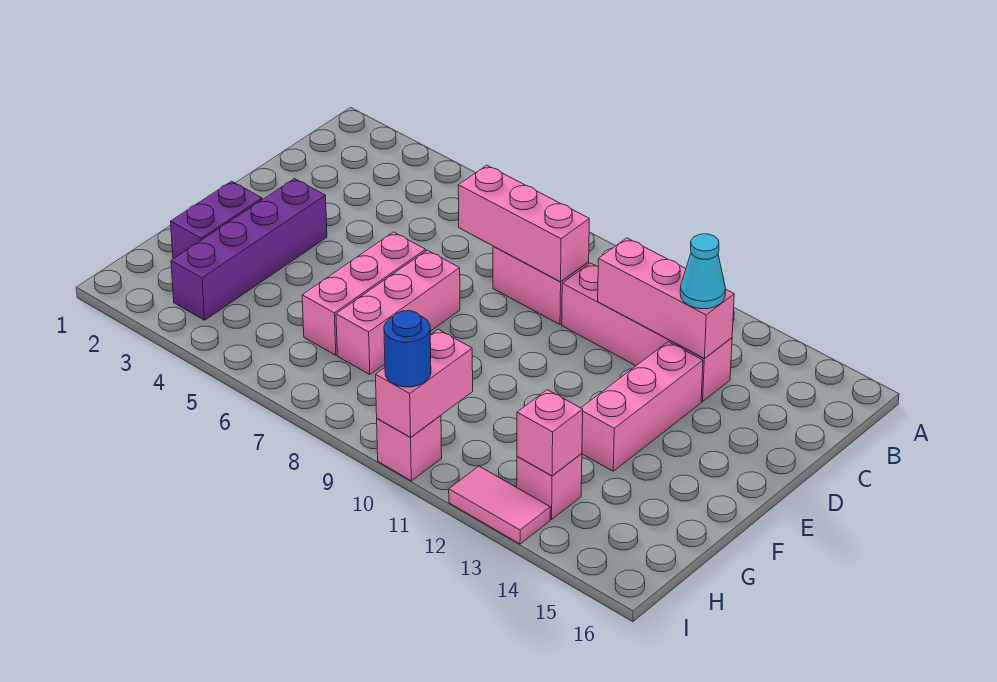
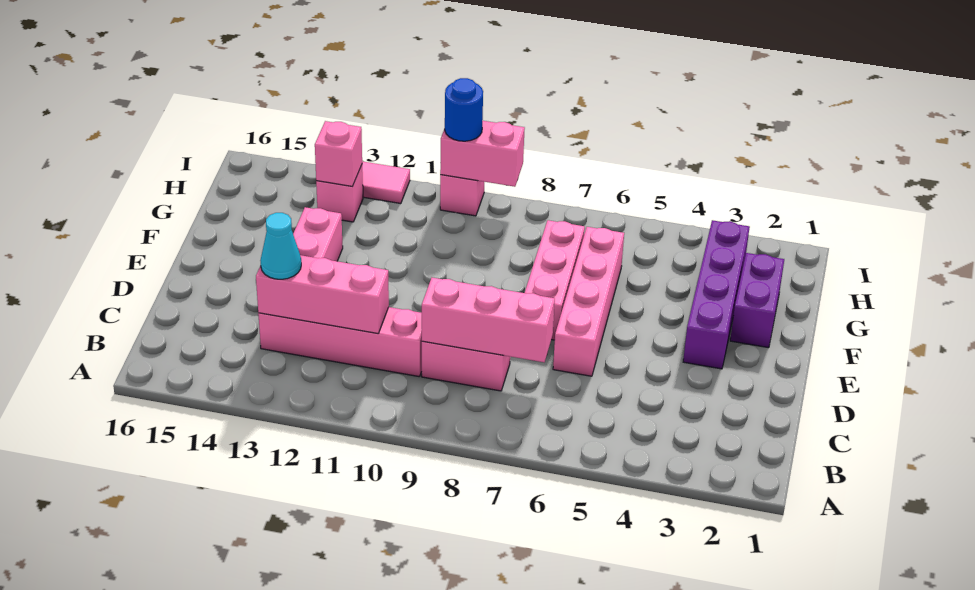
pink brick E6:G6 level 1 -> pink brick D6:G6 level 1
pink brick H10:I10 level 2 -> pink brick I9:I10 level 2

